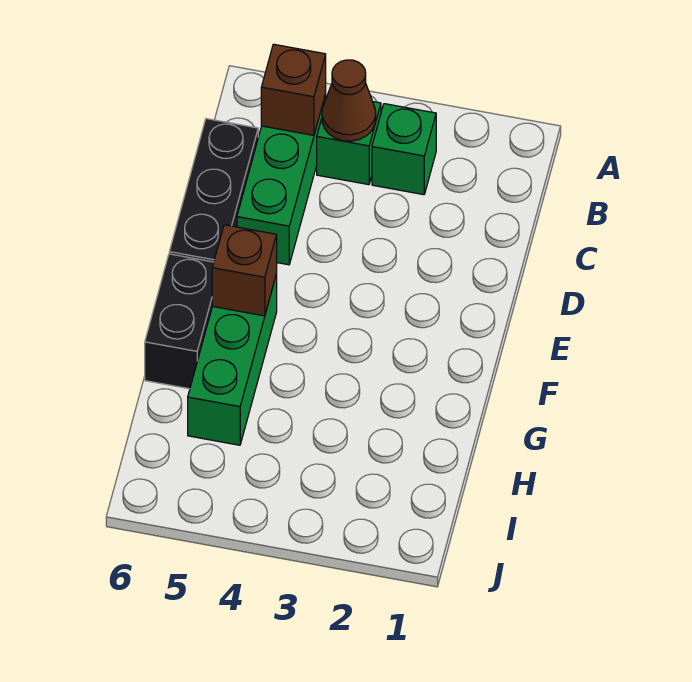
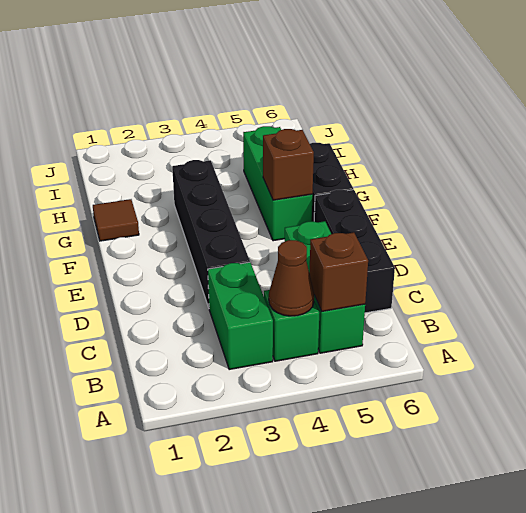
green brick B3 level 1 -> green brick B3:C3 level 1
none -> black brick D3:G3 level 1
none -> brown tile G1 level 1

